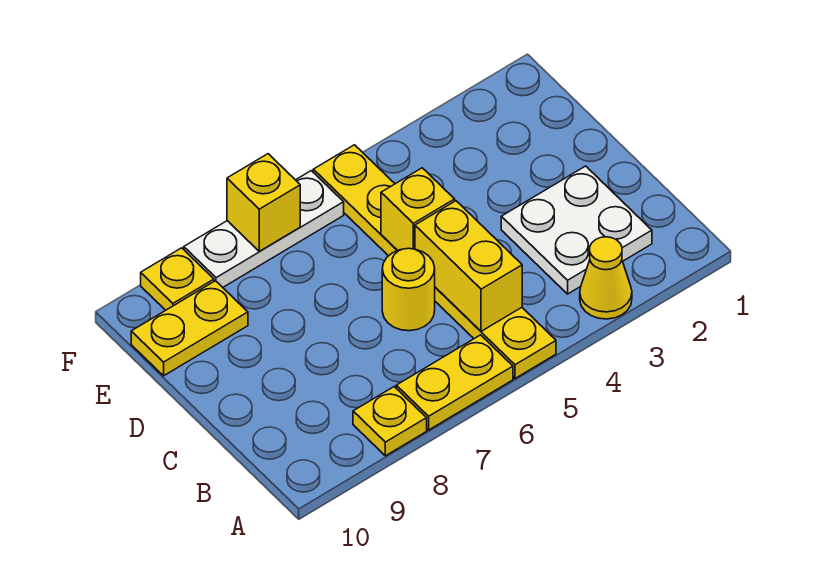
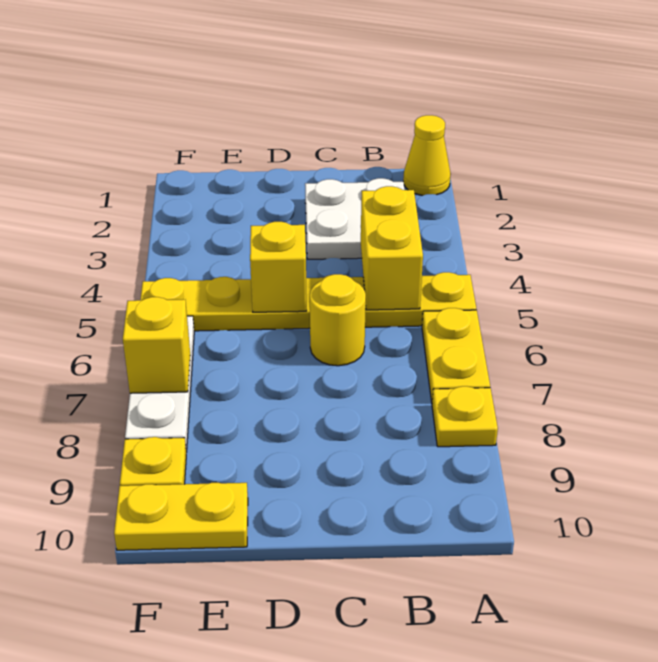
yellow cone A3 level 1 -> yellow cone A1 level 1
yellow brick B5:C5 level 2 -> yellow brick B4:B5 level 2
yellow plate E9:E10 level 1 -> yellow plate E10:F10 level 1

